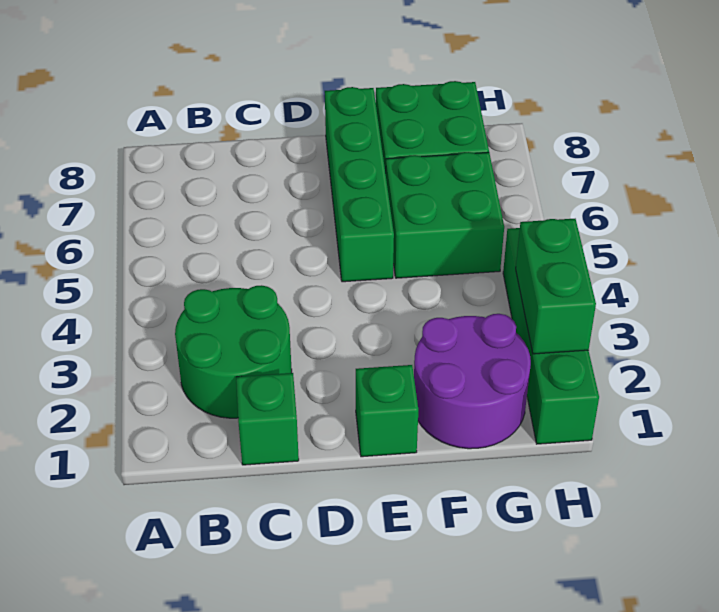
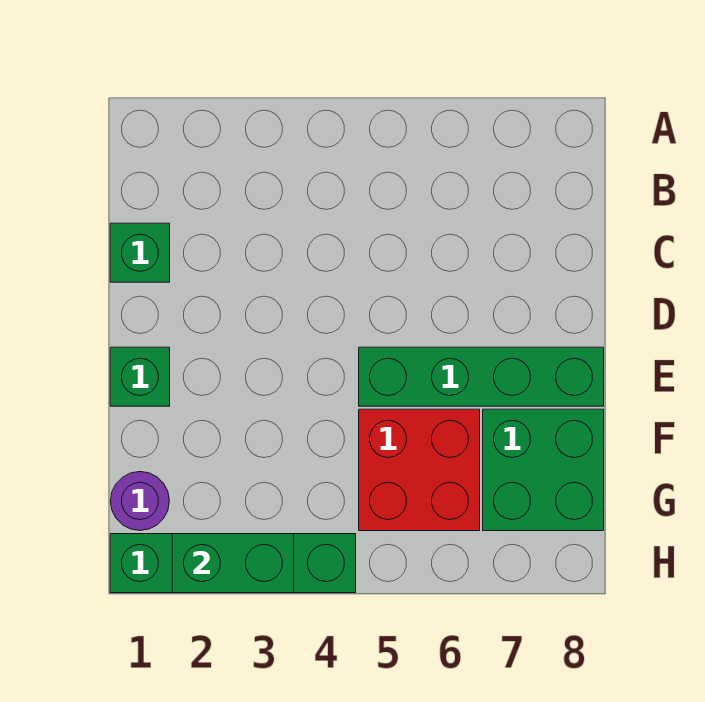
green round brick B2:C3 level 1 -> none
purple round brick F1:G2 level 1 -> purple round brick G1 level 1
green brick F5:G6 level 1 -> red brick F5:G6 level 1

